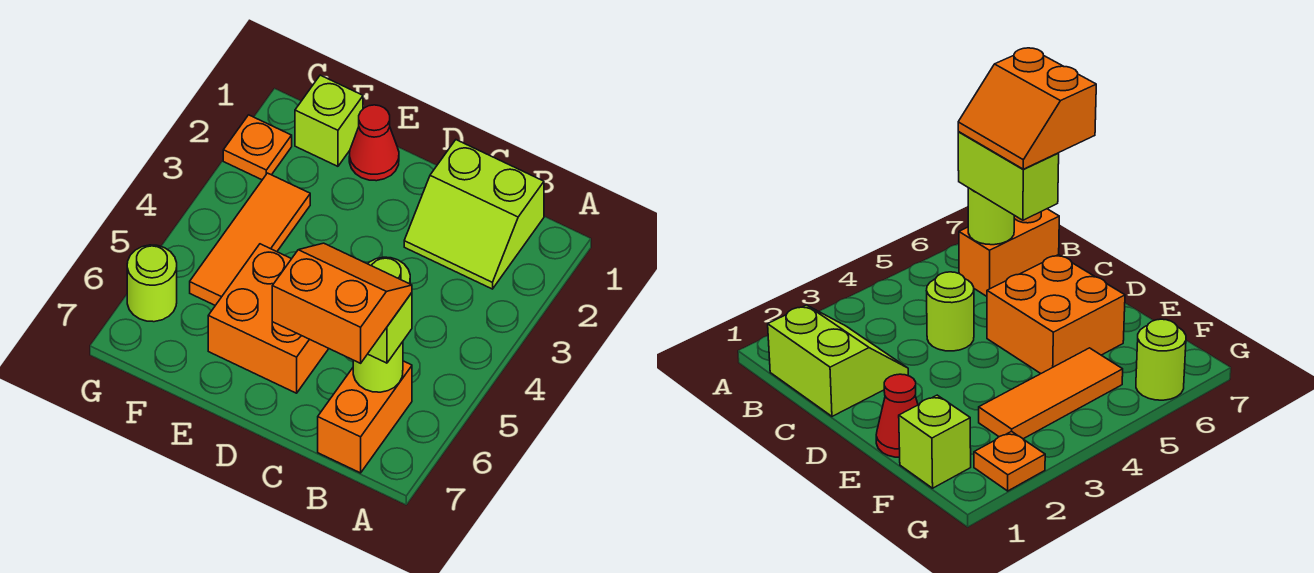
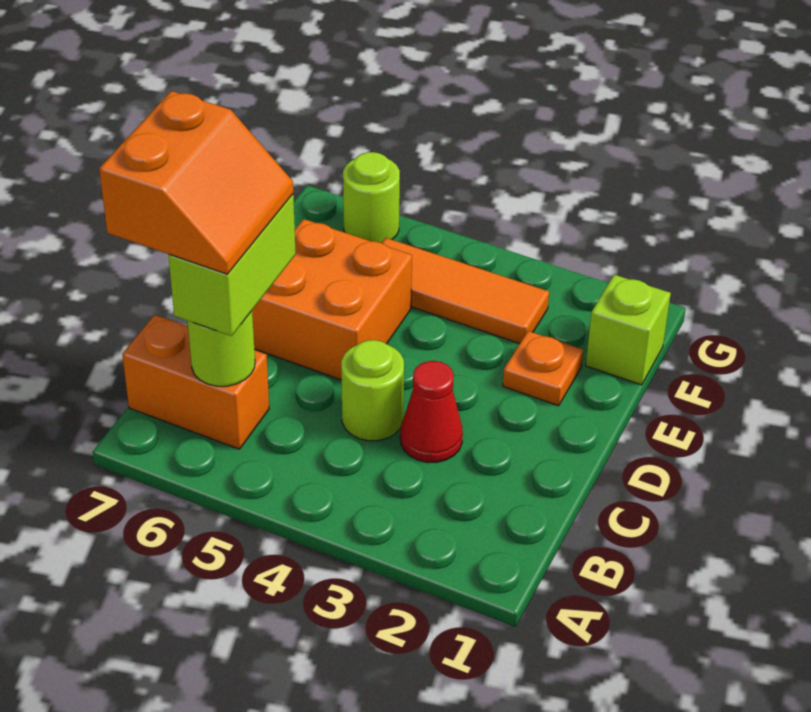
lime slope B1:C2 level 1 top 1 -> none
red cone E1 level 1 -> red cone C3 level 1
orange plate G2 level 1 -> orange plate E2 level 1

